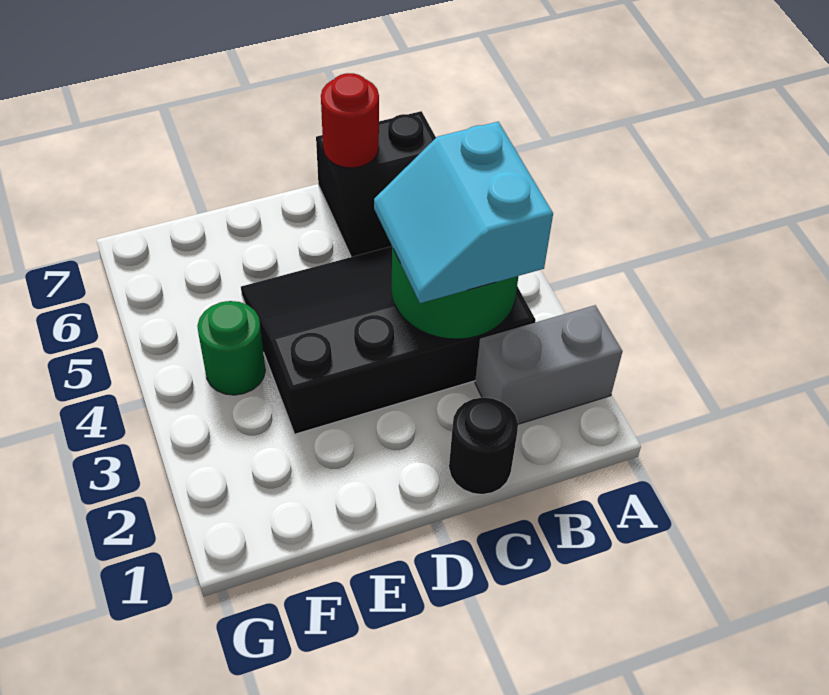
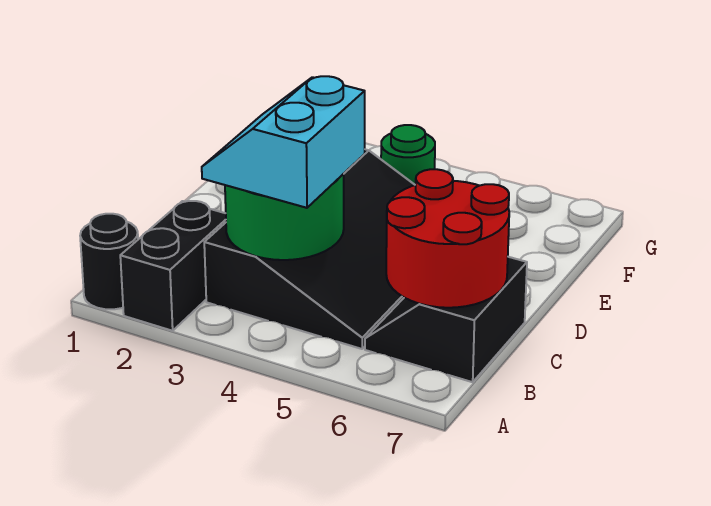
grey brick A2:B2 level 1 -> black brick A2:B2 level 1
cyan slope B3:C4 level 3 top B -> cyan slope B3:C4 level 3 top 4
black round brick C1 level 1 -> black round brick A1 level 1
red round brick C7 level 2 -> red round brick B6:C7 level 2

